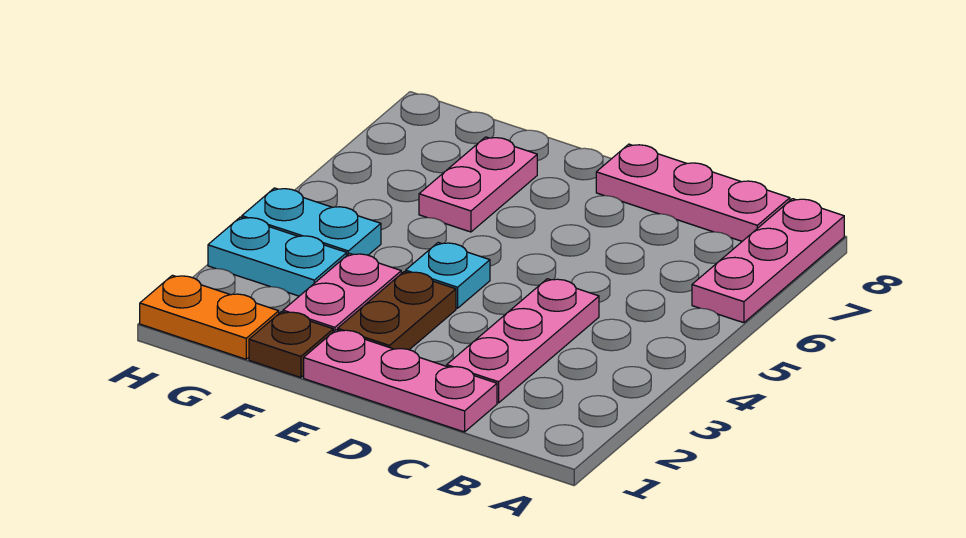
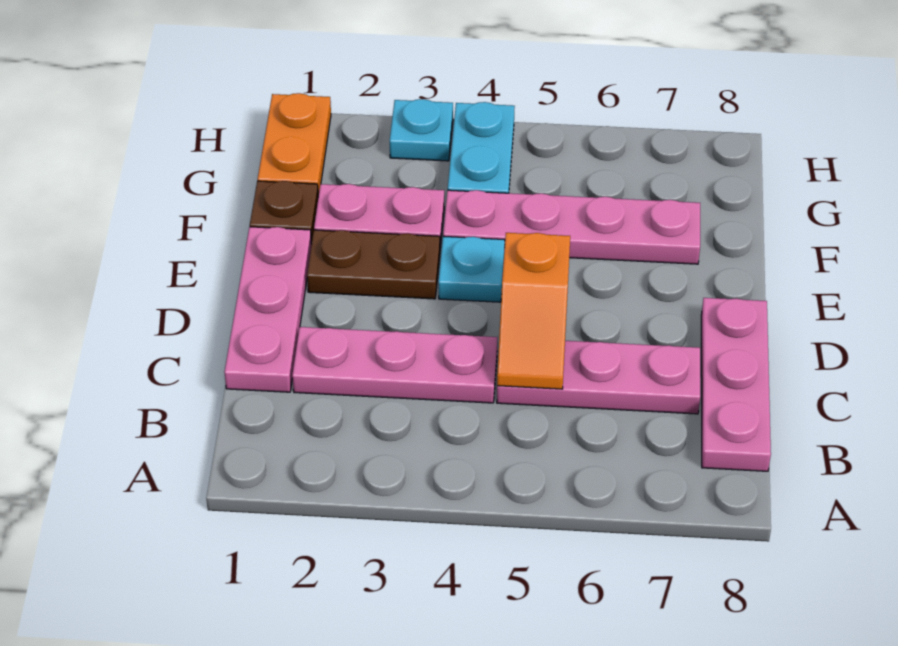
pink plate A6:A8 level 1 -> pink plate C5:C7 level 1
none -> orange slope C5:D5 level 2 top D
pink plate F6:F7 level 1 -> pink plate F4:F7 level 1
cyan plate G3:H3 level 1 -> cyan plate H3 level 1

